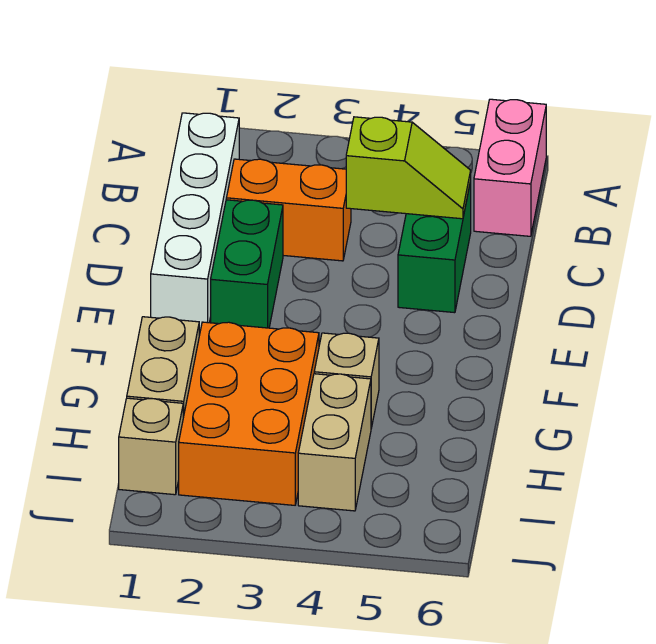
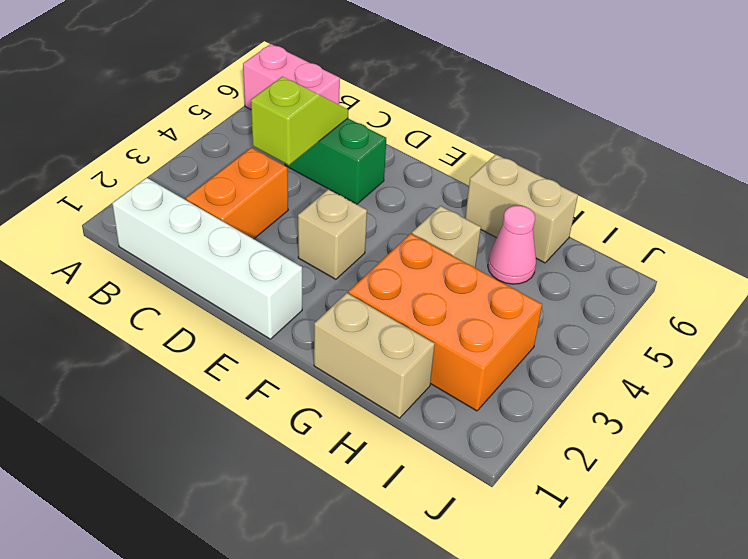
green brick D2:E2 level 1 -> none
tan brick H4:I4 level 1 -> tan brick G6:H6 level 1
none -> pink cone H5 level 1
tan brick I1 level 1 -> tan brick E3 level 1

